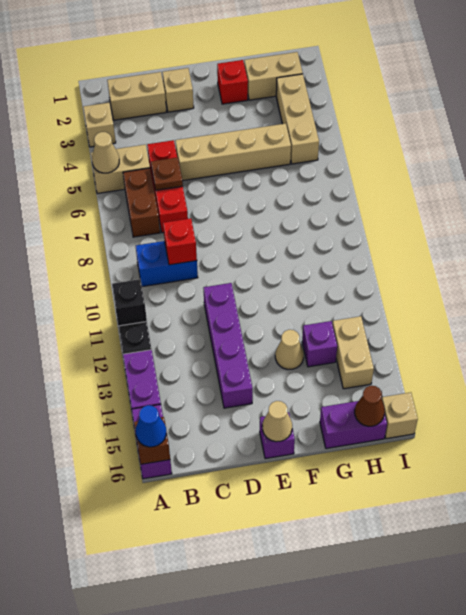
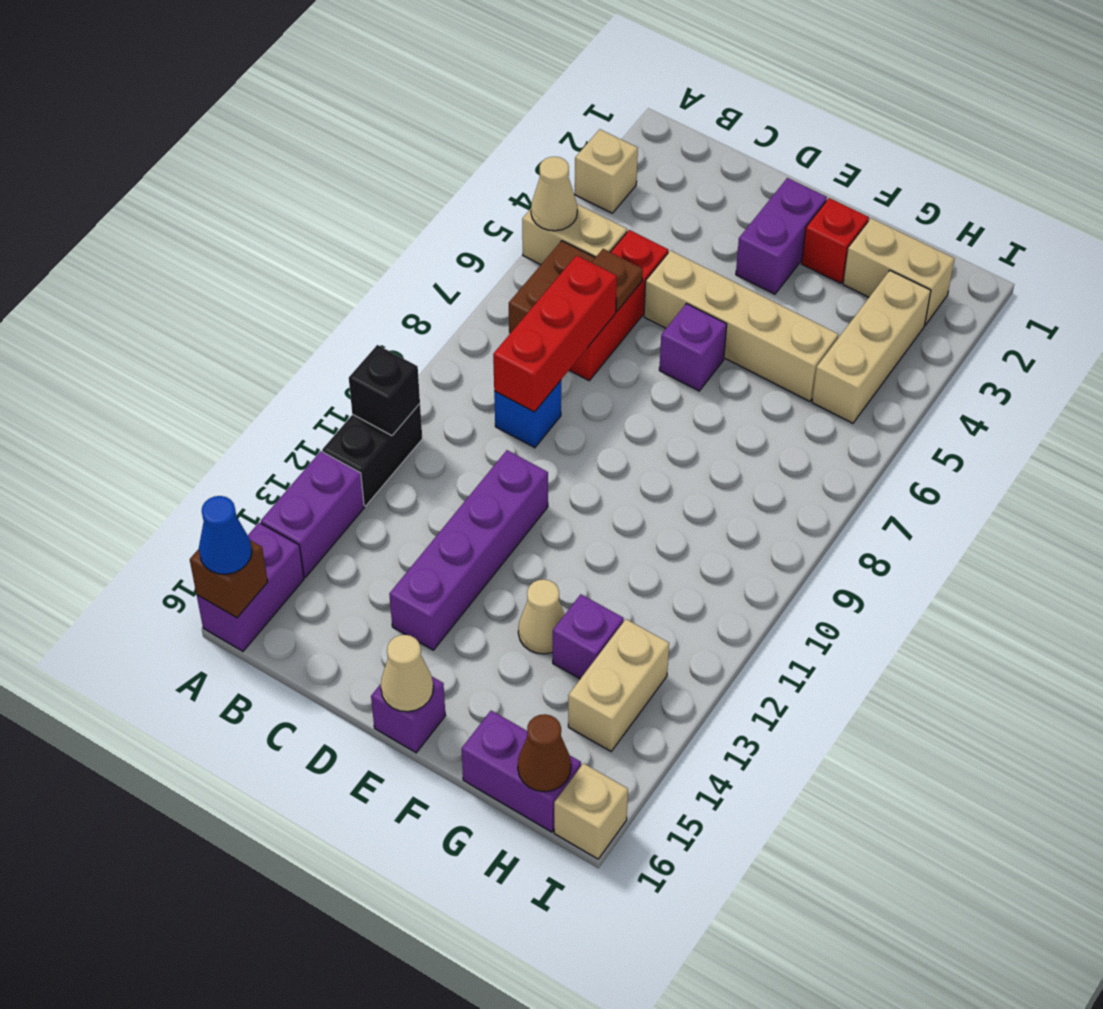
tan brick B2:C2 level 1 -> none
blue brick B9:C9 level 1 -> blue brick C9 level 1
red brick C9 level 2 -> red brick C7:C9 level 2
tan brick D2 level 1 -> none
none -> purple brick E2:E3 level 1
none -> purple brick E6 level 1

